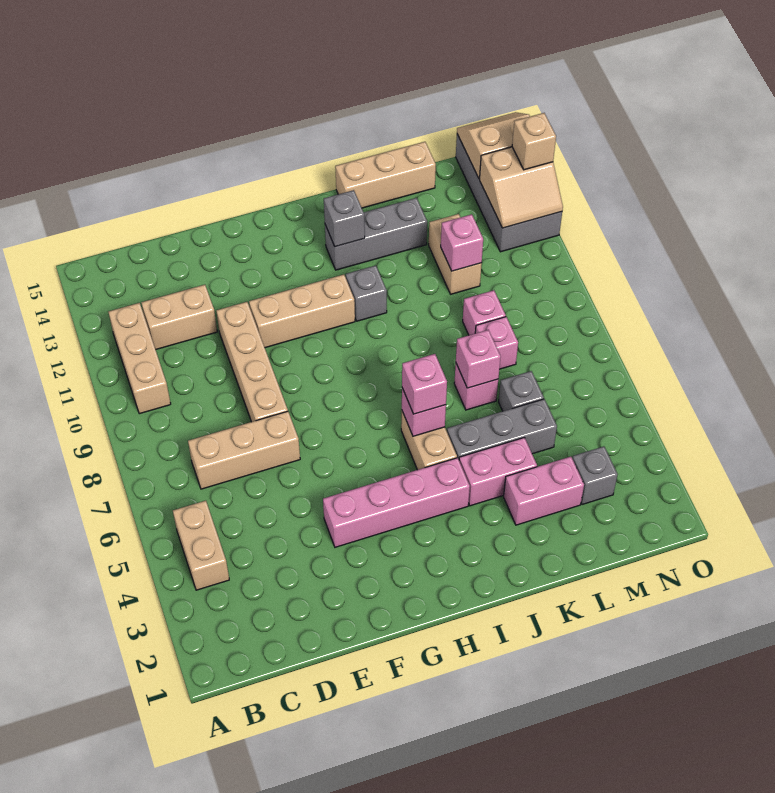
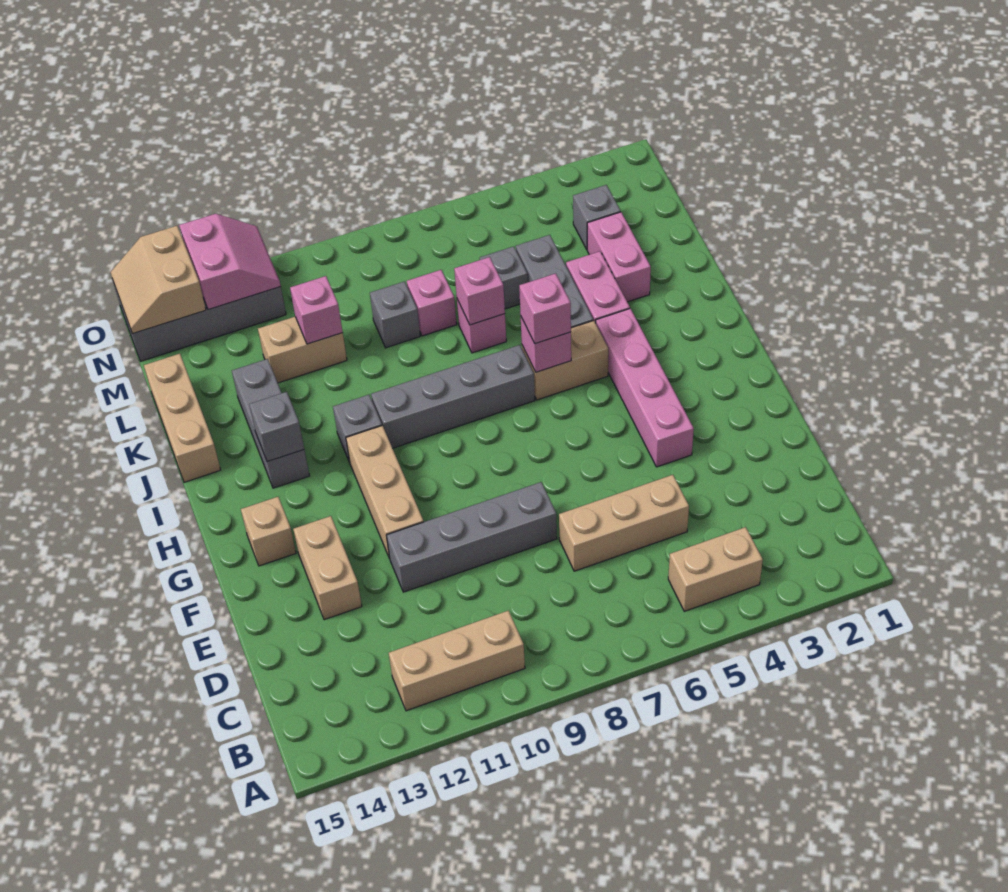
tan brick C7:E7 level 1 -> tan brick D5:D7 level 1
tan brick C12:D12 level 1 -> tan brick E13:F13 level 1
tan brick E8:E11 level 1 -> grey brick E8:E11 level 1
none -> grey brick I7:I10 level 1
pink brick L9 level 1 -> grey brick L9 level 1
tan slope N12:O13 level 2 top 13 -> pink slope N12:O13 level 2 top 13
tan brick O13 level 3 -> tan brick G14 level 1

